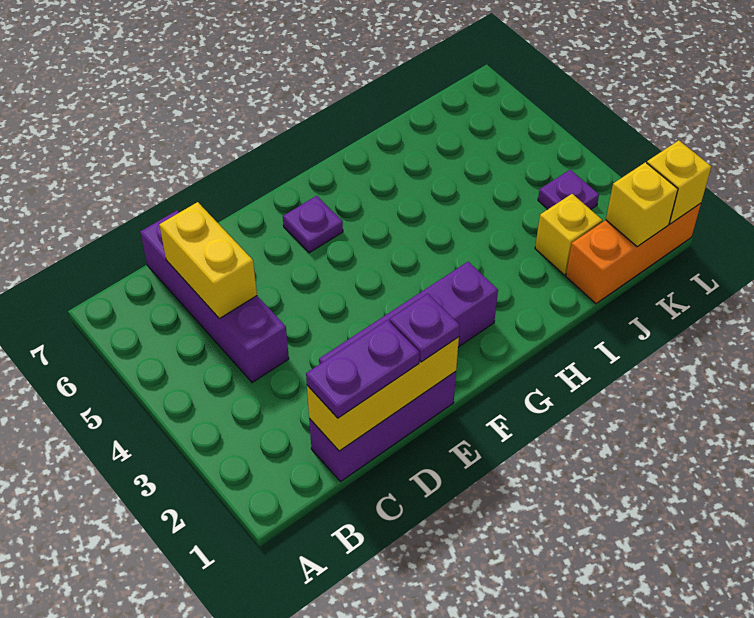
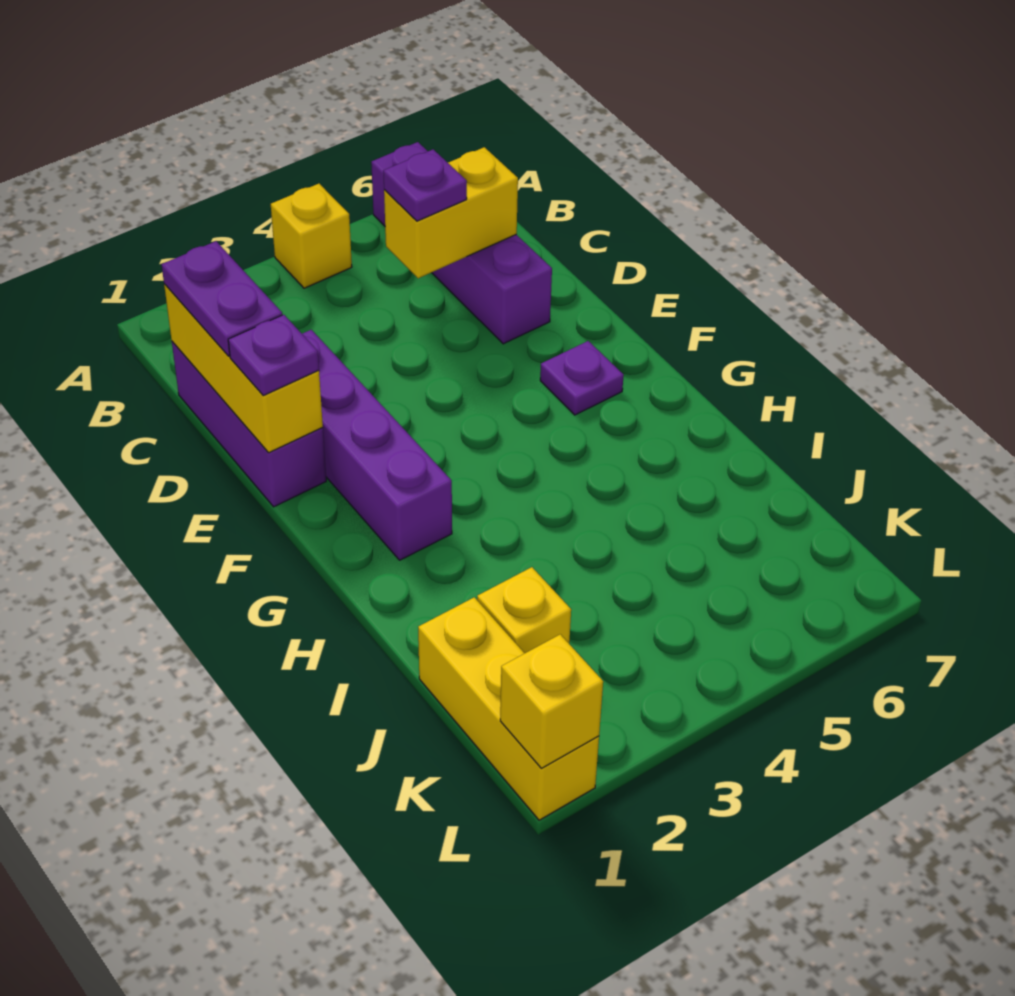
purple brick C4:C7 level 1 -> purple brick A6:D6 level 1
orange brick J1:L1 level 1 -> yellow brick J1:L1 level 1
yellow brick K1 level 2 -> yellow brick A4 level 1
purple plate K3 level 1 -> purple plate C5 level 3

